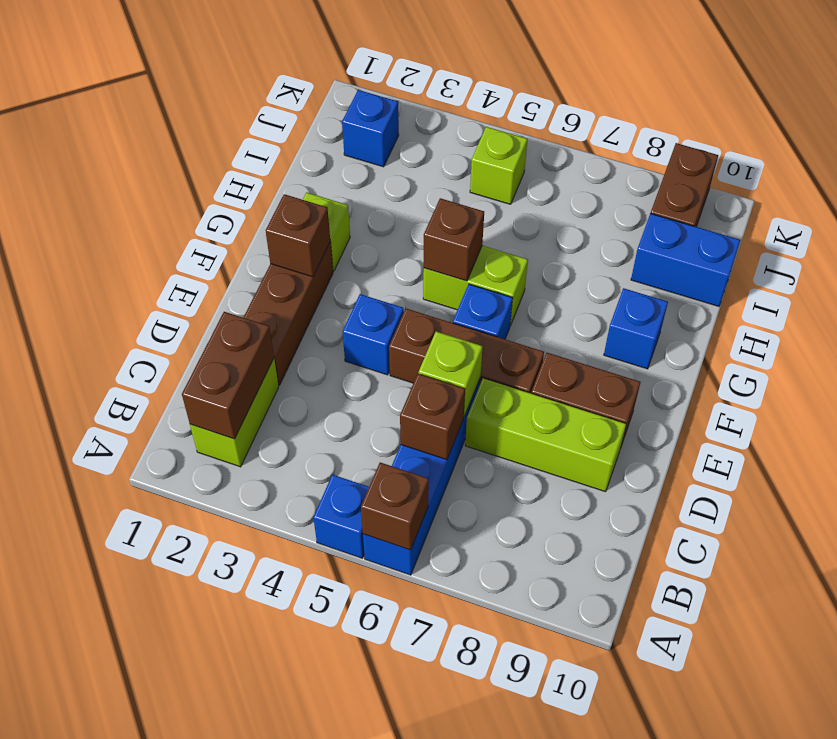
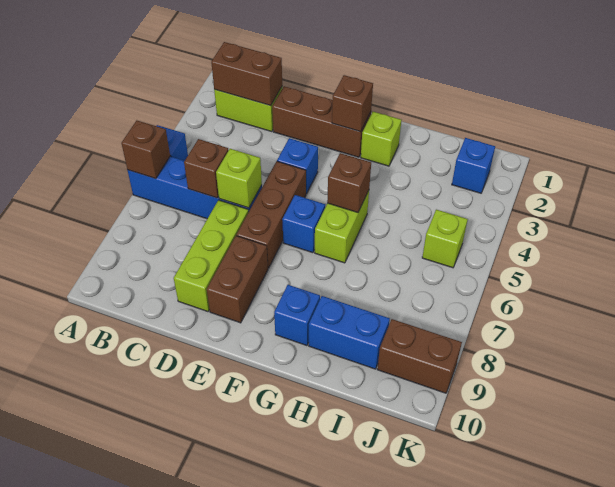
blue brick I9:I10 level 1 -> blue brick H9:I9 level 1

